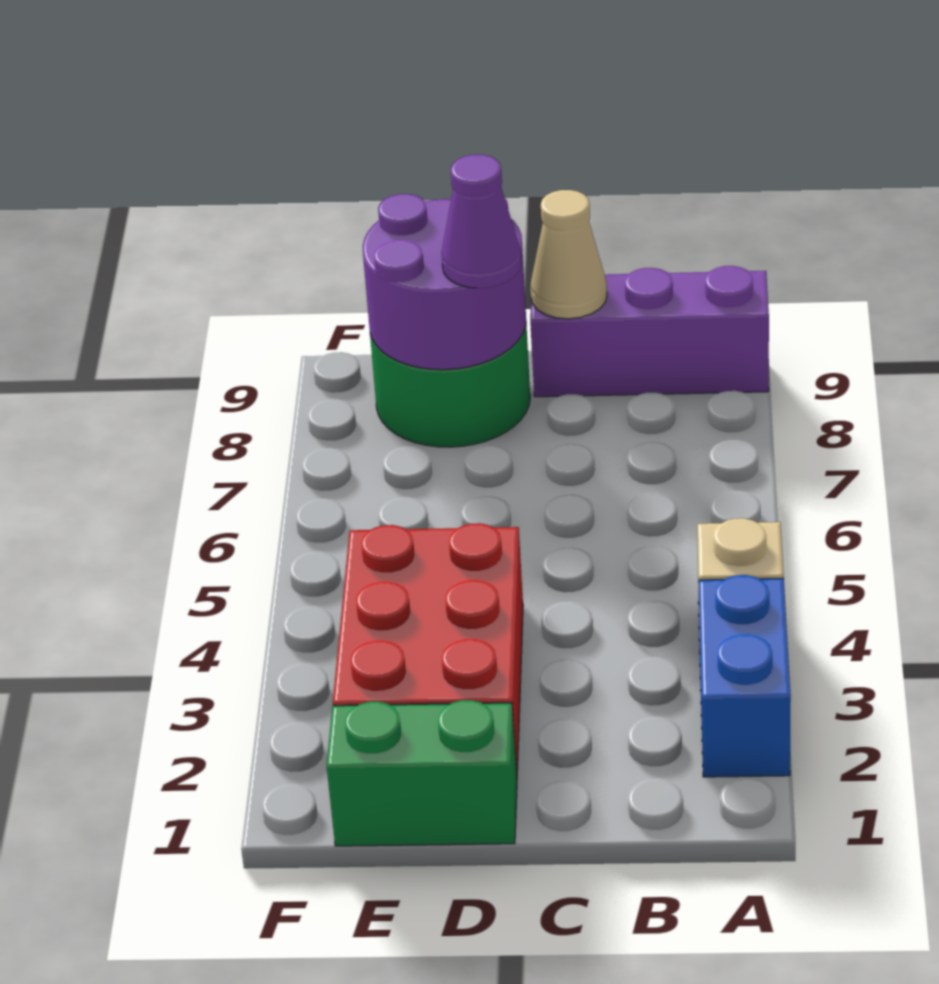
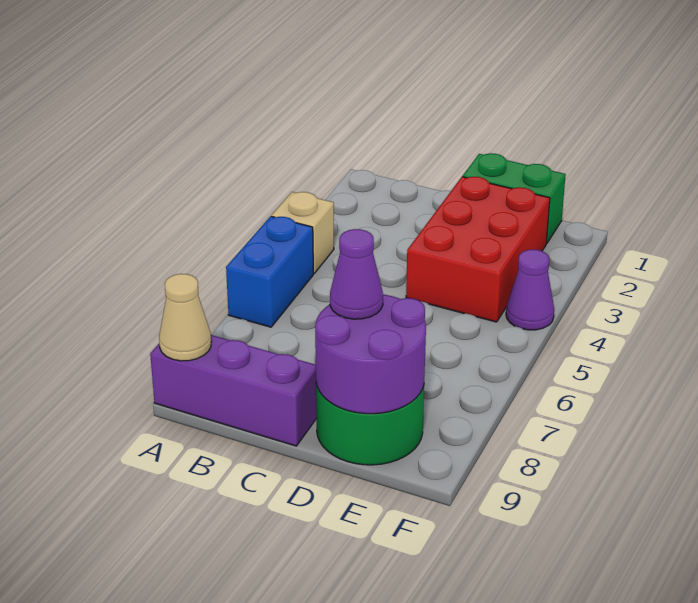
blue brick A2:A3 level 1 -> blue brick A5:A6 level 1
tan cone C9 level 2 -> tan cone A9 level 2
none -> purple cone F4 level 1

